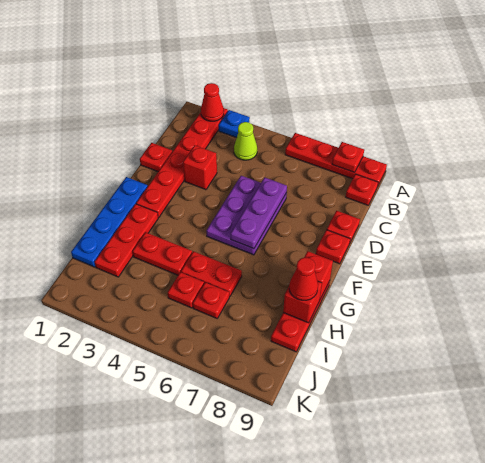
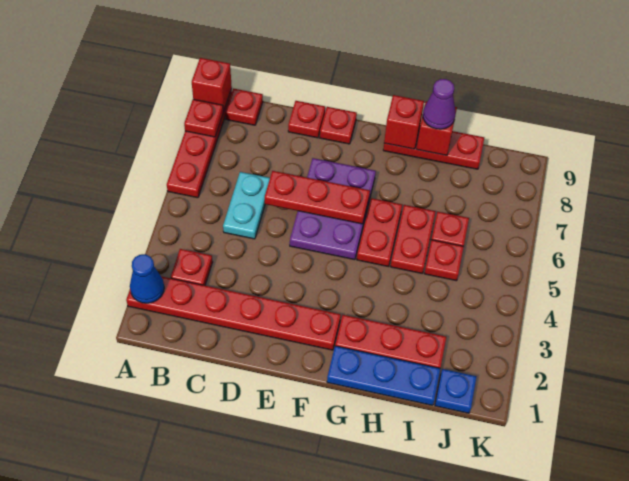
red cone A2 level 2 -> blue cone A2 level 2
blue plate A3 level 1 -> blue plate J1 level 1
lime cone B4 level 1 -> none
none -> cyan plate C5:C6 level 1
red plate D1 level 1 -> red plate B3 level 1
red brick D3 level 1 -> red brick A9 level 2
purple plate D5:F6 level 1 -> purple plate E5:F7 level 1
purple plate D6:F6 level 2 -> red plate D6:F6 level 2
blue plate F1:I1 level 1 -> blue plate G1:I1 level 1
red plate H3:H4 level 1 -> red plate G5:G6 level 1
red cone H9 level 3 -> purple cone H9 level 3

